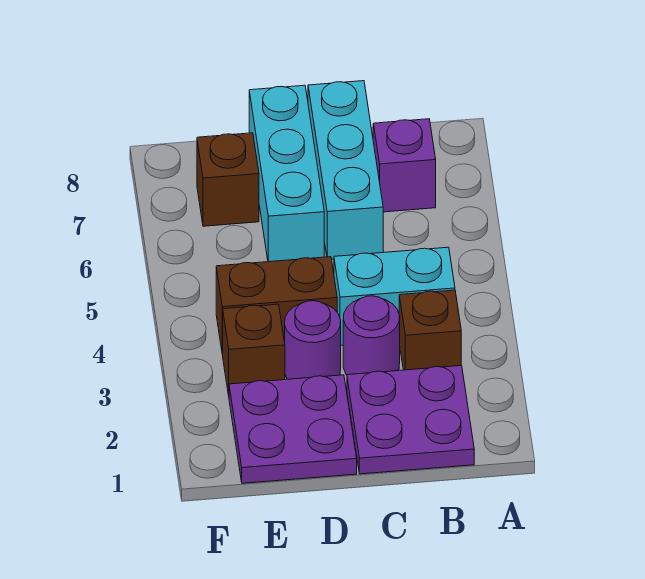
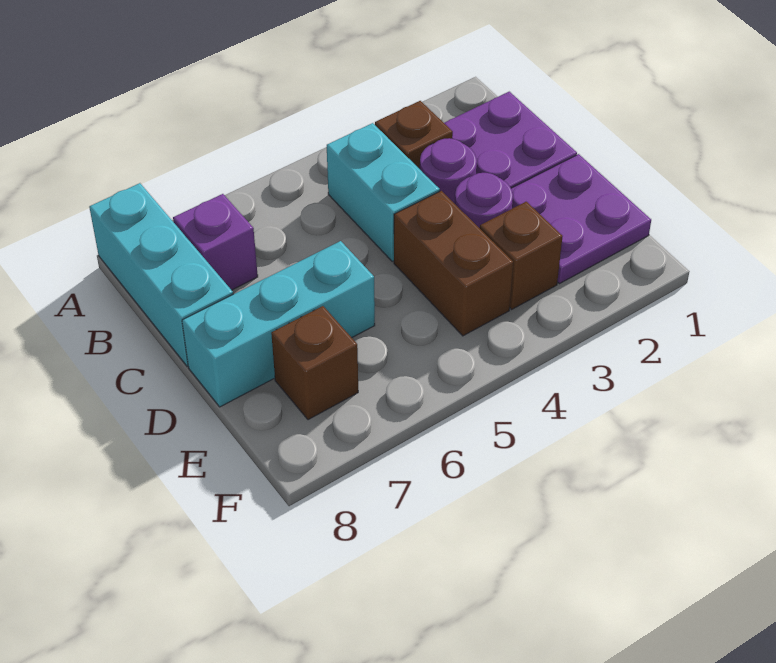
cyan brick C6:C8 level 1 -> cyan brick A8:C8 level 1

